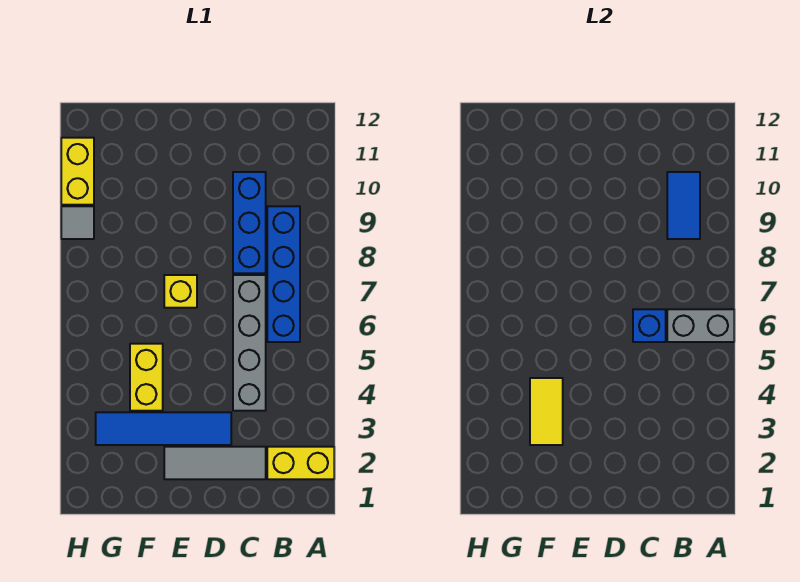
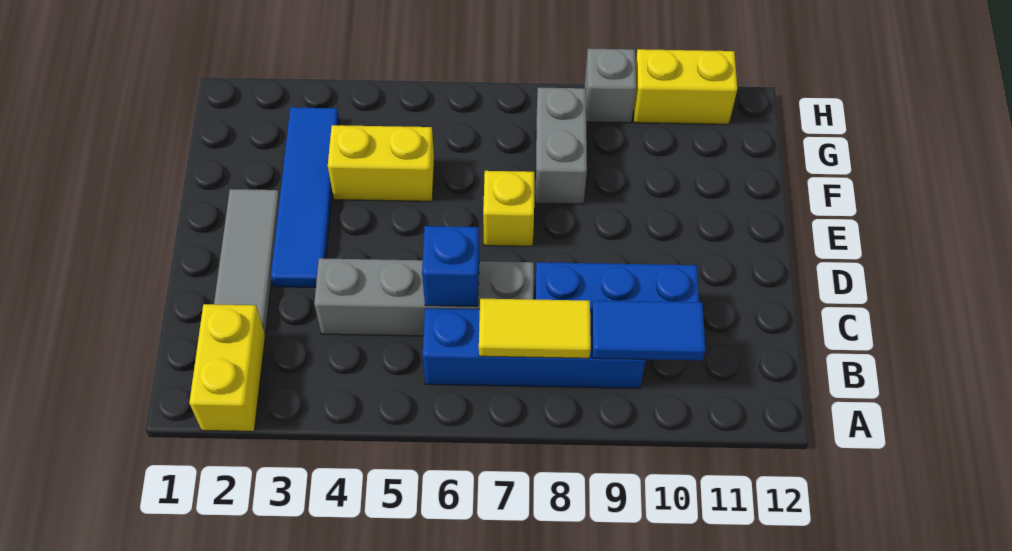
grey brick A6:B6 level 2 -> grey brick F8:G8 level 1
yellow tile F3:F4 level 2 -> yellow tile B7:B8 level 2
grey tile H9 level 1 -> grey brick H9 level 1

